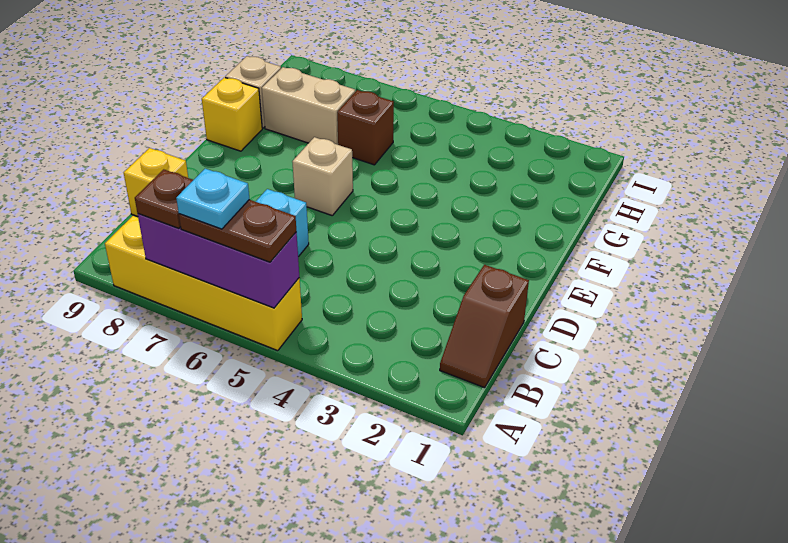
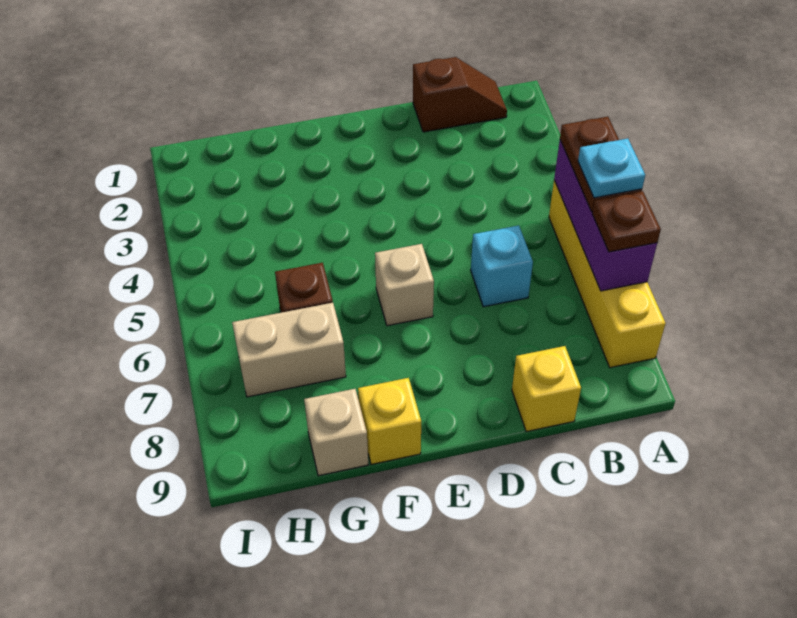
tan brick G7:G8 level 1 -> tan brick G7:H7 level 1

